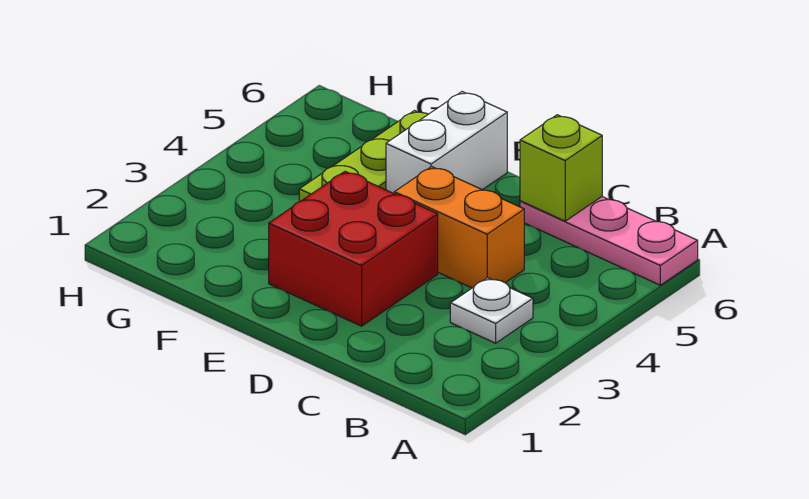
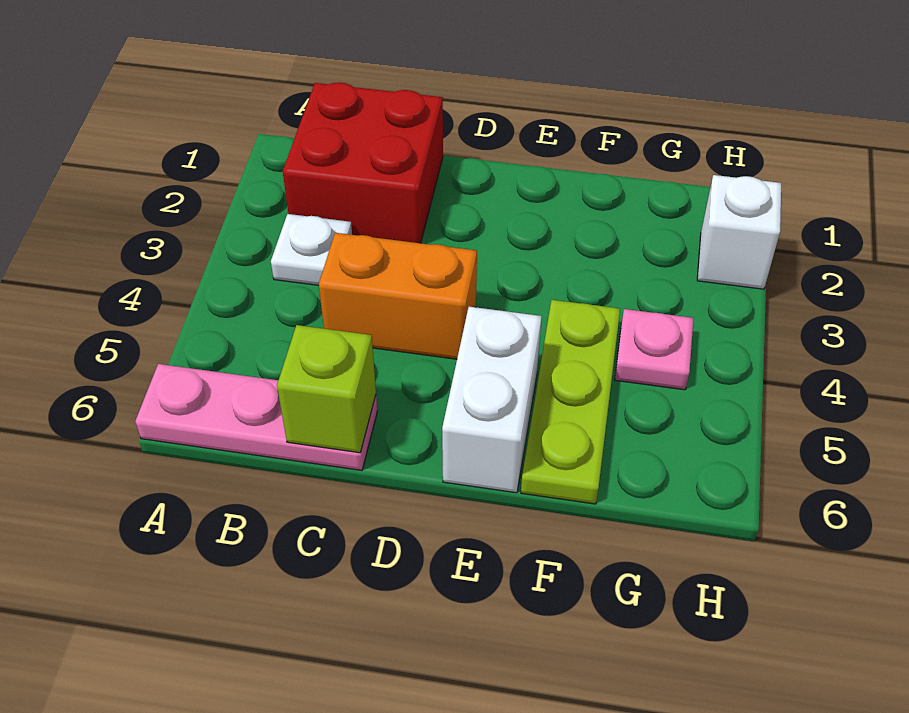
red brick D2:E3 level 1 -> red brick B1:C2 level 1
none -> pink plate G4 level 1
none -> white brick H2 level 1

